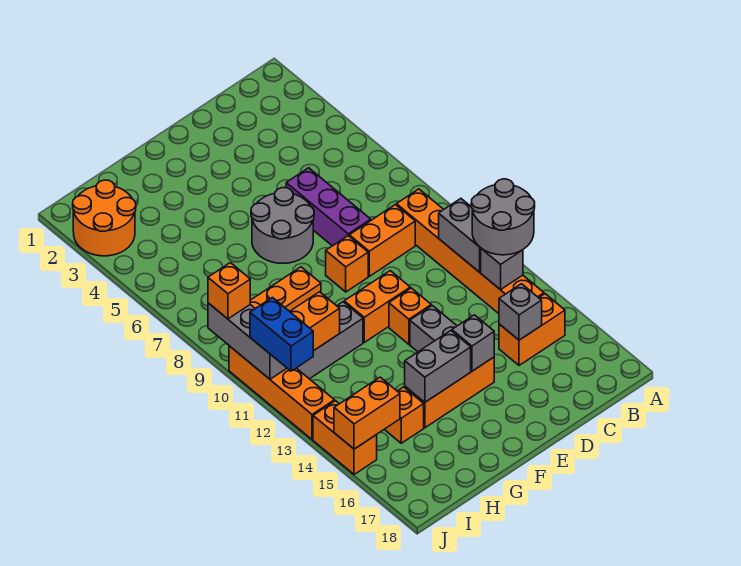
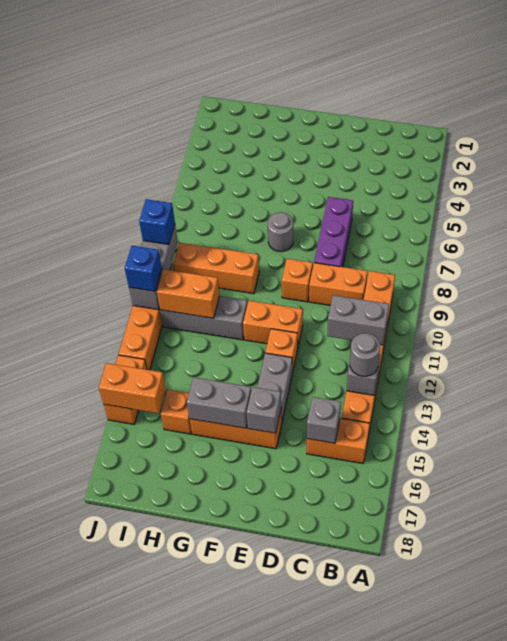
grey round brick A12:B13 level 3 -> grey round brick B13 level 3
grey brick B11:B12 level 2 -> grey brick B11:C11 level 2
grey round brick E6:F7 level 1 -> grey round brick F7 level 1
orange round brick I2:J3 level 1 -> none
orange brick J9 level 3 -> blue brick J9 level 3
blue brick J11:J12 level 3 -> blue brick J11 level 3

